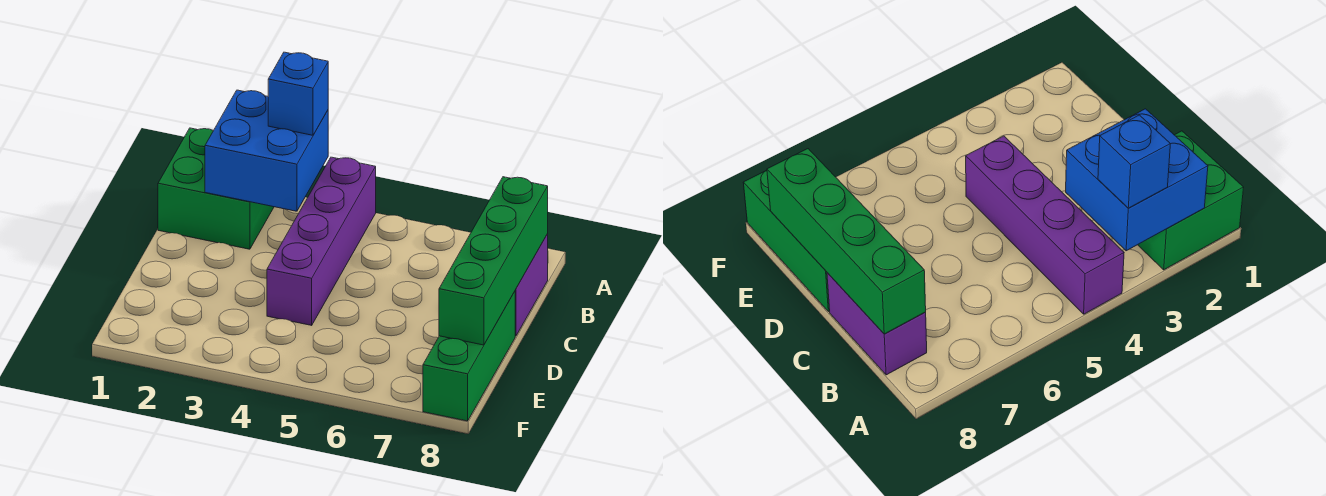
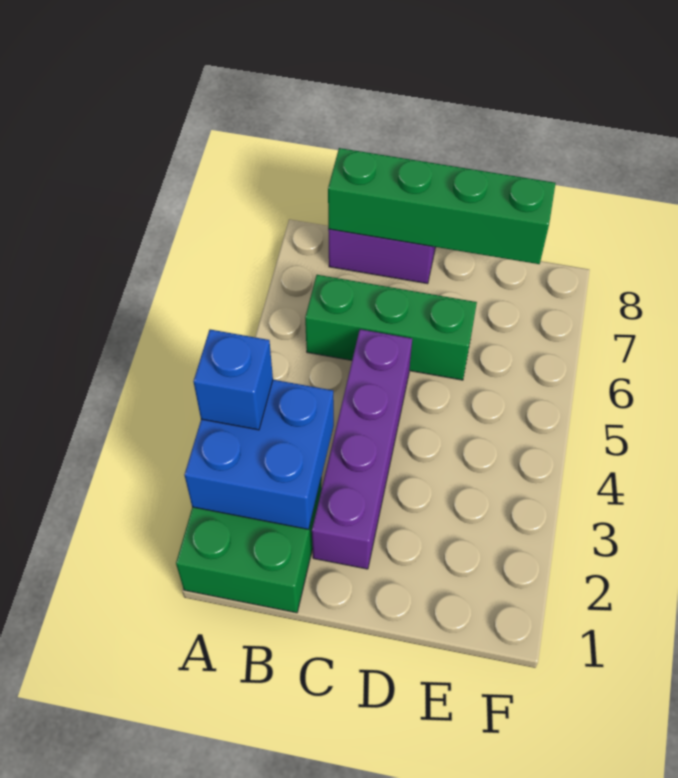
purple brick A4:D4 level 1 -> purple brick C2:C5 level 1
green brick D8:F8 level 1 -> green brick B6:D6 level 1

